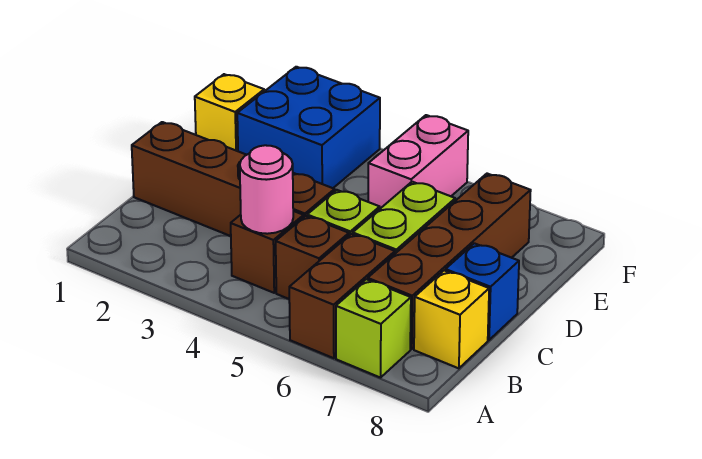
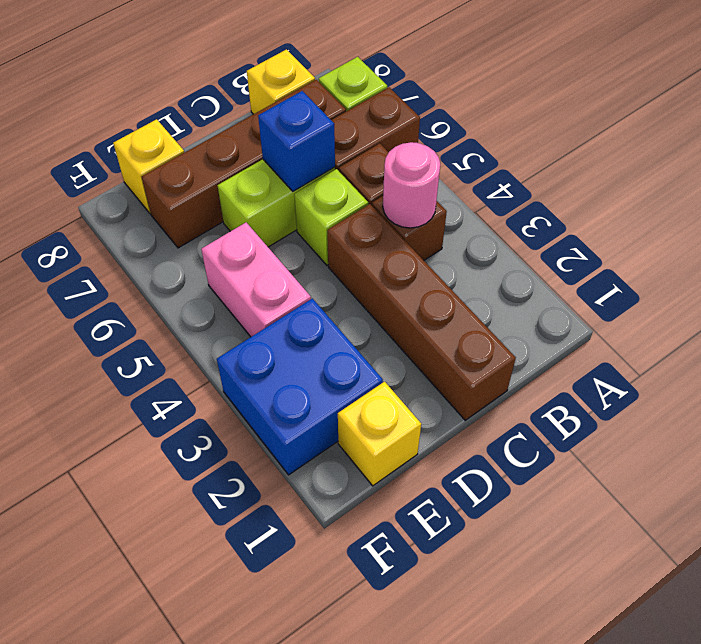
blue brick C8 level 1 -> blue brick C6 level 2
pink brick E5:F5 level 1 -> pink brick E4:E5 level 1
none -> yellow brick E8 level 1

